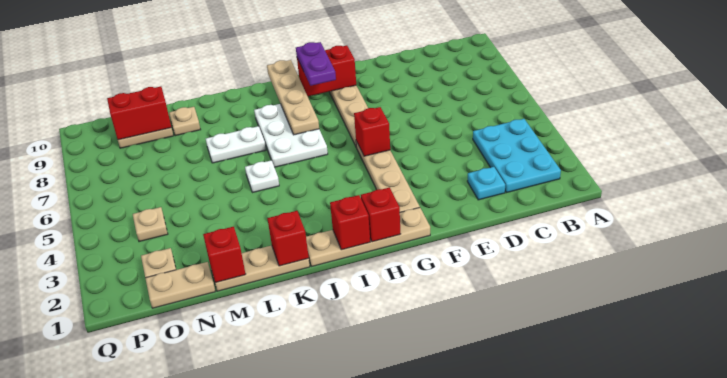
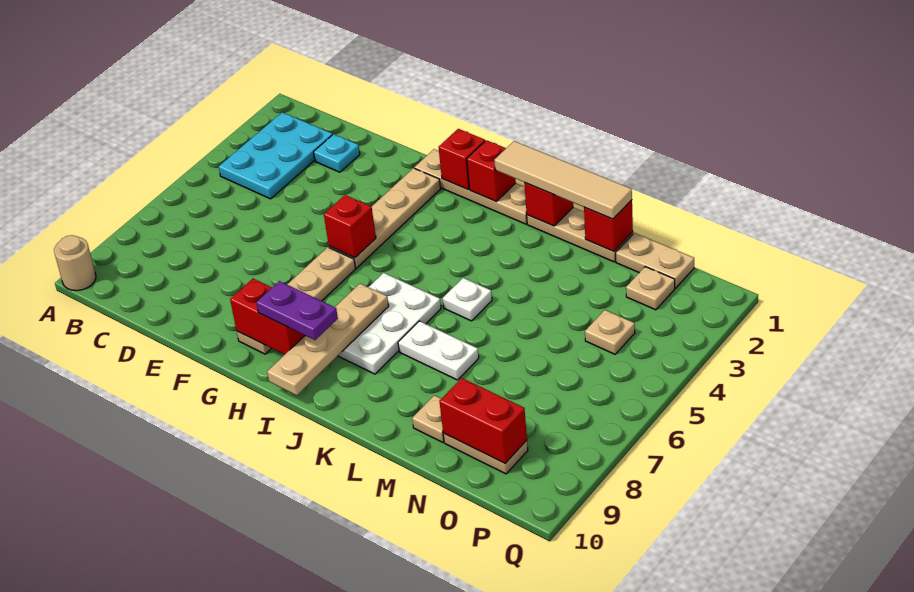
none -> tan round brick A10 level 1
purple plate H8:H9 level 3 -> purple plate H9:I9 level 3
none -> tan tile J1:M1 level 3

